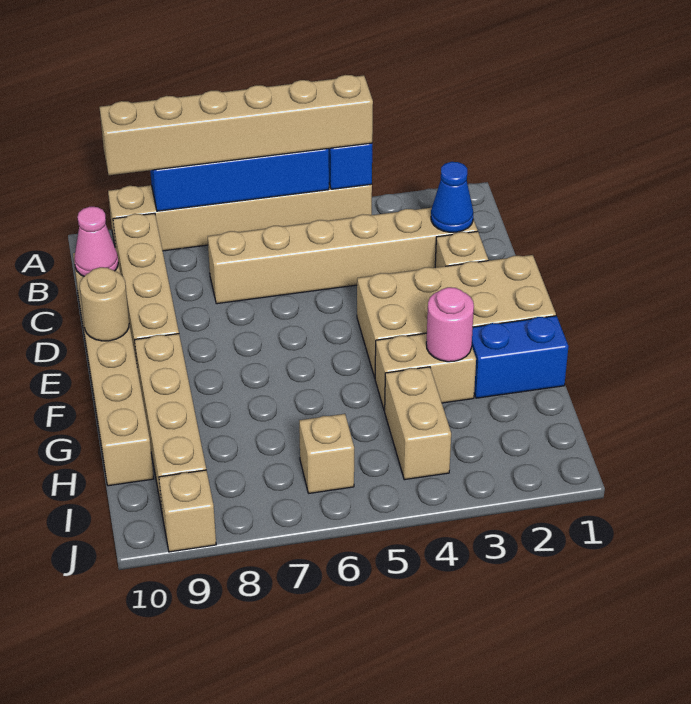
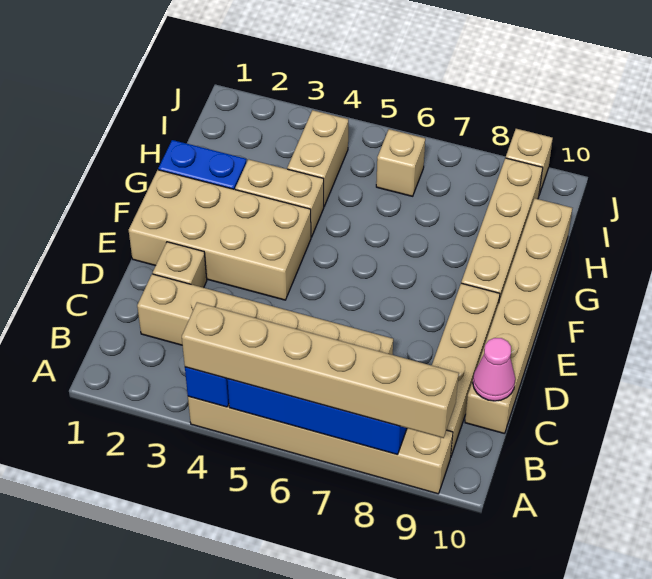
blue cone C2 level 2 -> none
tan round brick E10 level 2 -> none
pink round brick G3 level 2 -> none

